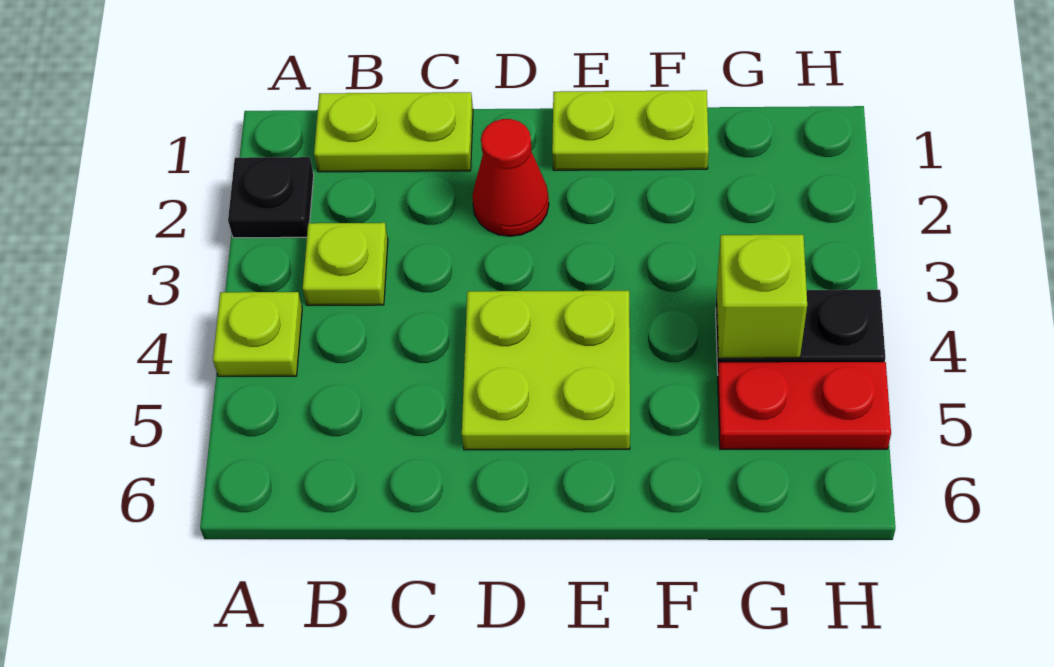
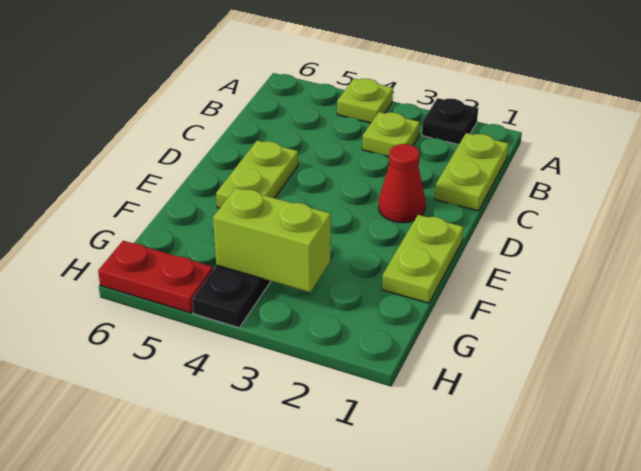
lime plate D4:E5 level 1 -> lime plate D5:E5 level 1
lime brick G4 level 2 -> lime brick G3:G4 level 2
red plate G5:H5 level 1 -> red plate H5:H6 level 1

